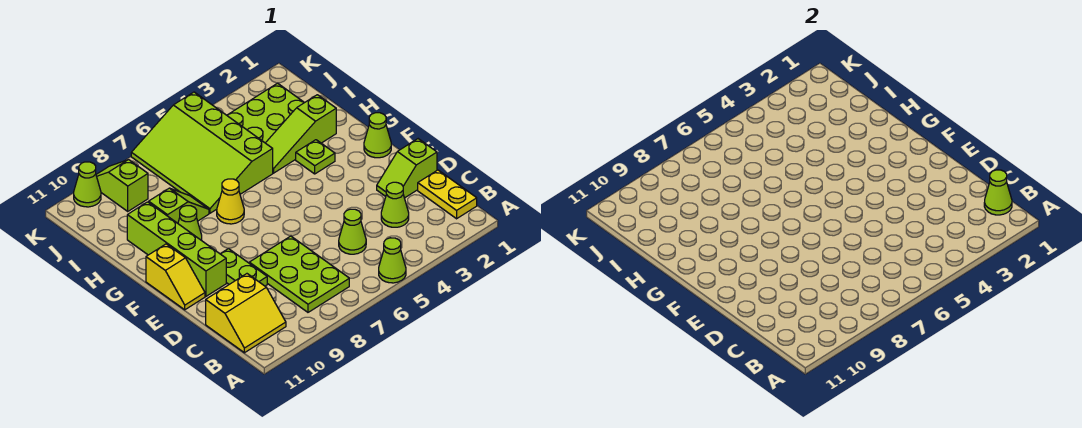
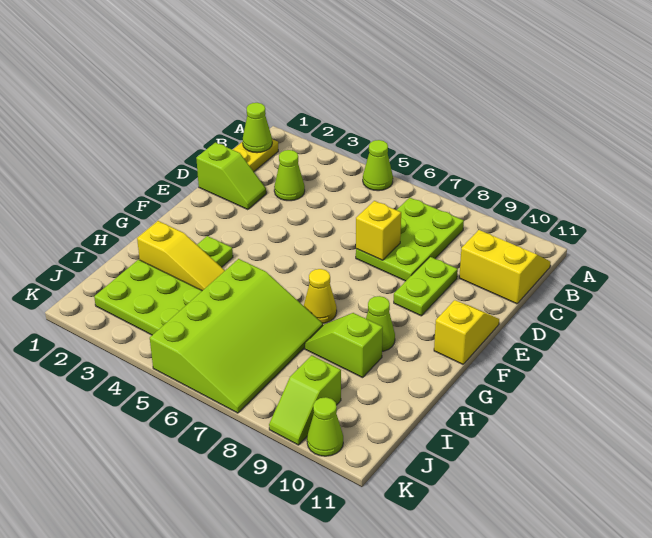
lime cone C5 level 1 -> none
none -> yellow brick D7 level 2
lime brick E10:H10 level 1 -> none
lime cone F1 level 1 -> none
lime slope H2:H4 level 1 top 2 -> yellow slope H2:H4 level 1 top 2

